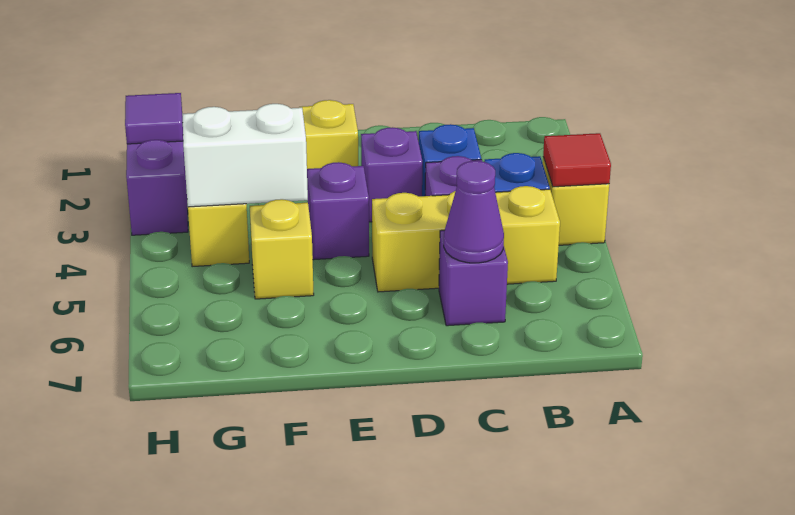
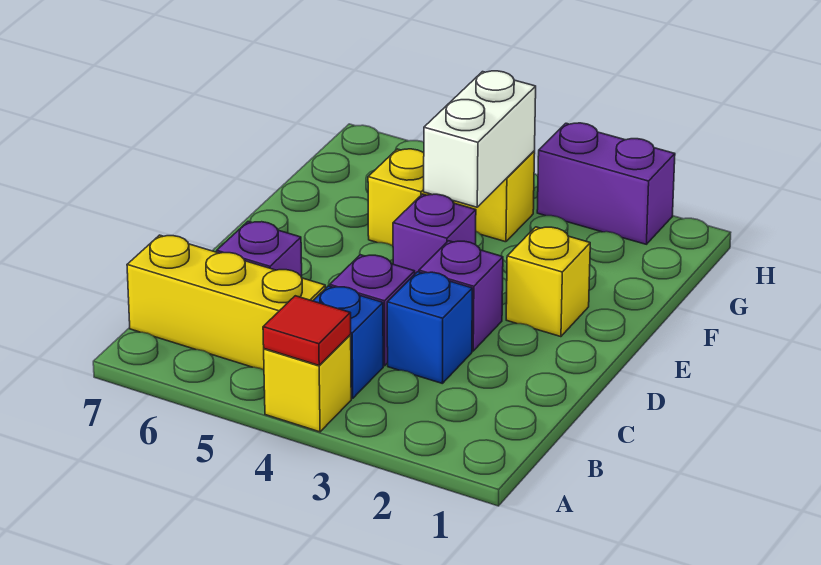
yellow brick B5:D5 level 1 -> yellow brick B5:B7 level 1
purple cone C6 level 2 -> none
purple tile H2 level 2 -> none

